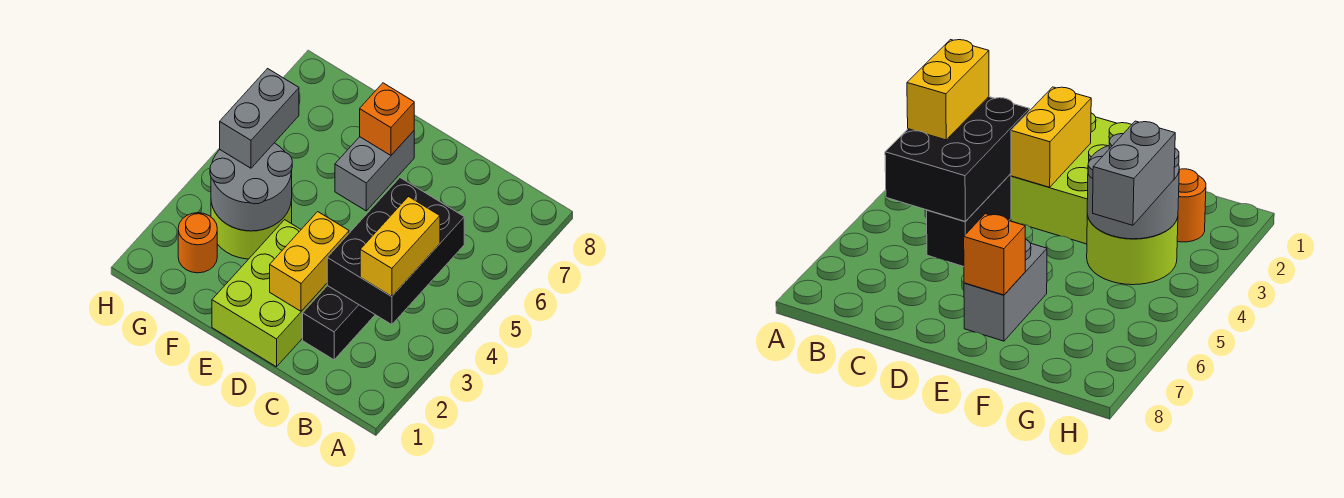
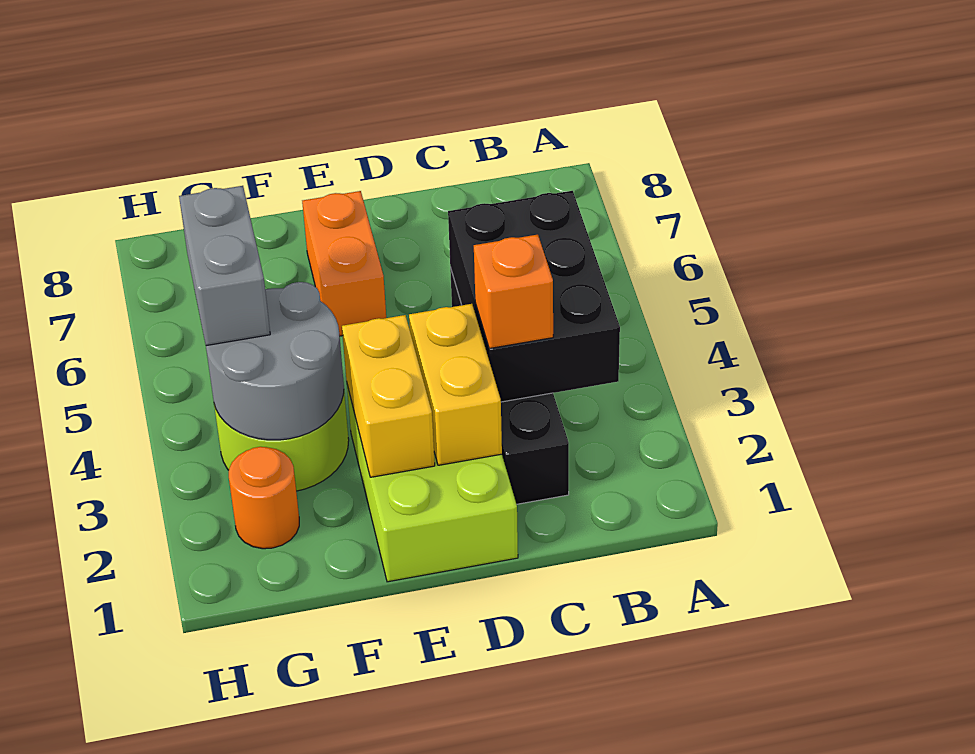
yellow brick B3:B4 level 3 -> yellow brick E2:E3 level 2
grey brick E6:E7 level 1 -> orange brick E6:E7 level 1
orange brick E7 level 2 -> orange brick C3 level 3

